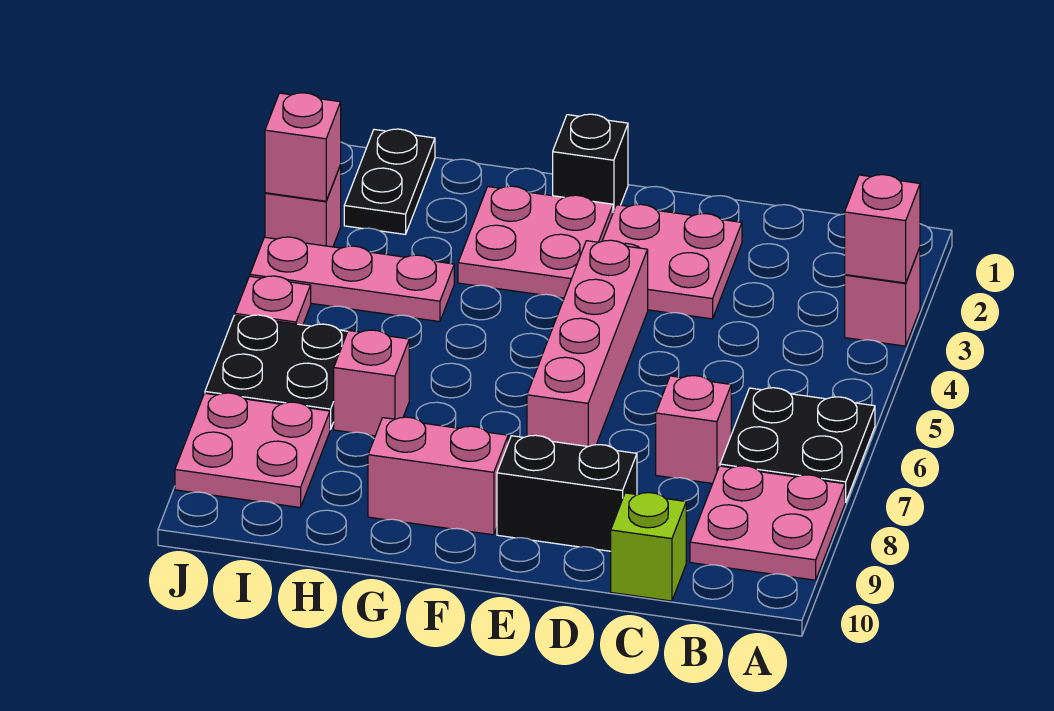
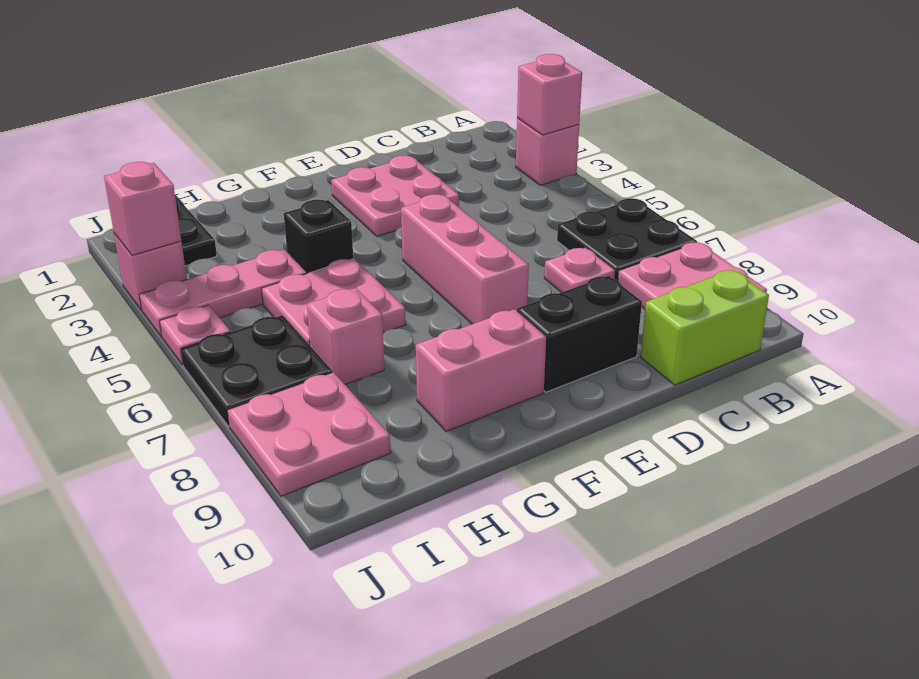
pink brick C7 level 1 -> pink plate C7 level 1
lime brick C10 level 1 -> lime brick B10:C10 level 1
pink brick E4:E7 level 1 -> pink brick E5:E7 level 1
black brick F1 level 1 -> black brick G4 level 1
pink plate F2:G3 level 1 -> pink plate G5:H6 level 1

